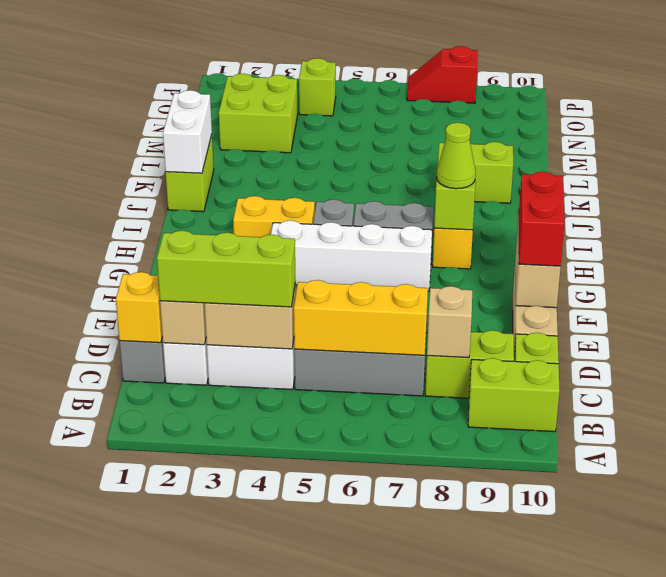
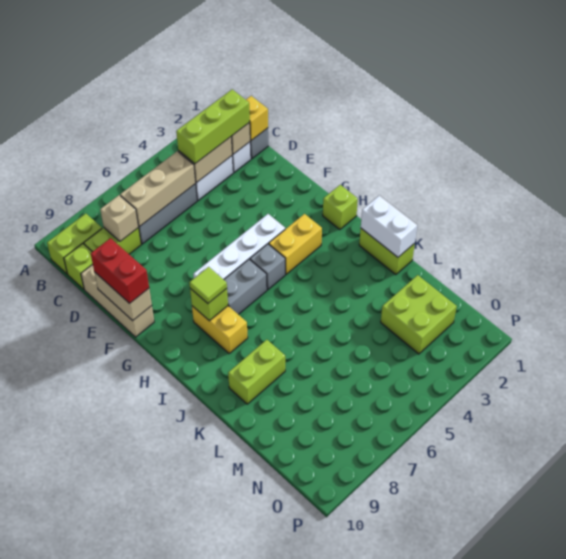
yellow brick C5:C7 level 2 -> tan brick C5:C7 level 2
lime cone H8 level 3 -> lime tile H8 level 3
lime brick O4 level 1 -> lime brick H1 level 1
red slope P7:P8 level 1 top 8 -> none

